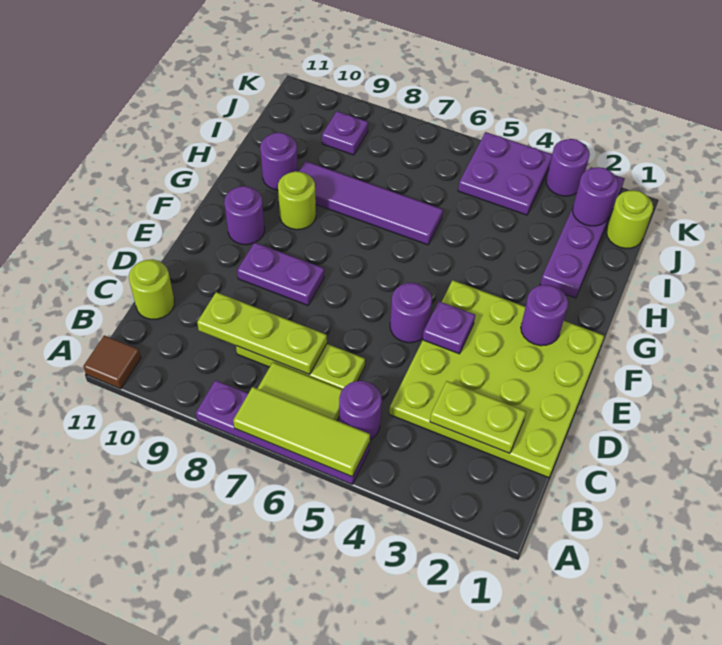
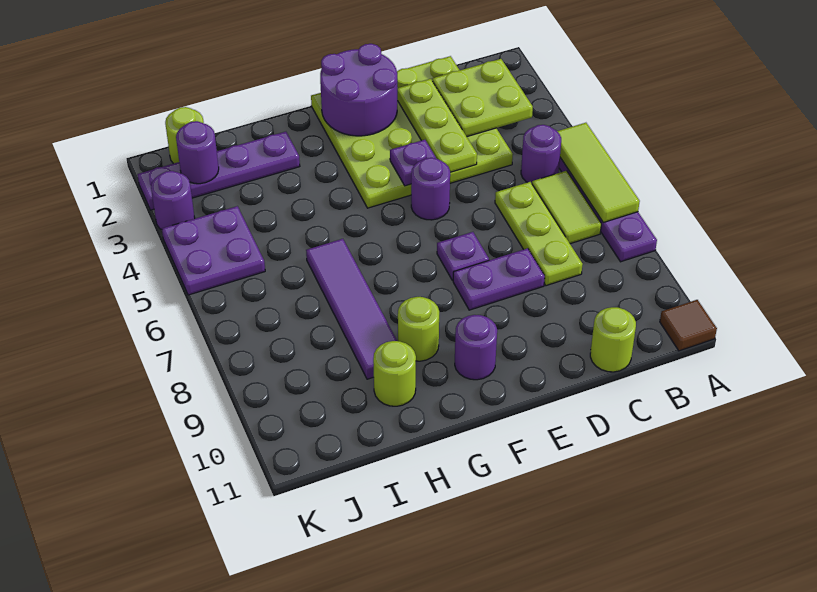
lime plate C2:C3 level 2 -> lime plate B2:C3 level 2
lime plate C7:C9 level 2 -> lime plate D2:D4 level 2
purple plate E8:E9 level 1 -> purple plate D8:E8 level 1
purple round brick F2 level 2 -> purple round brick E1:F2 level 2
purple round brick H10 level 1 -> lime round brick H10 level 1
purple plate J9 level 1 -> purple plate E7 level 1

